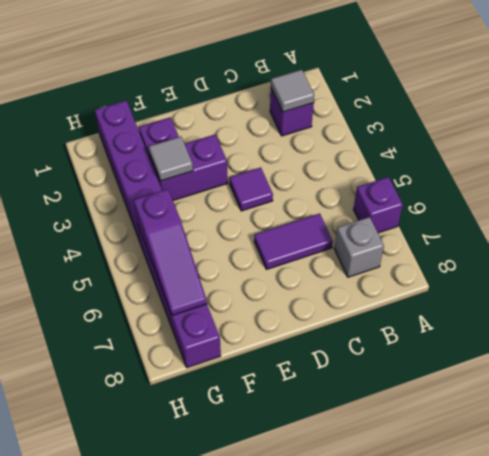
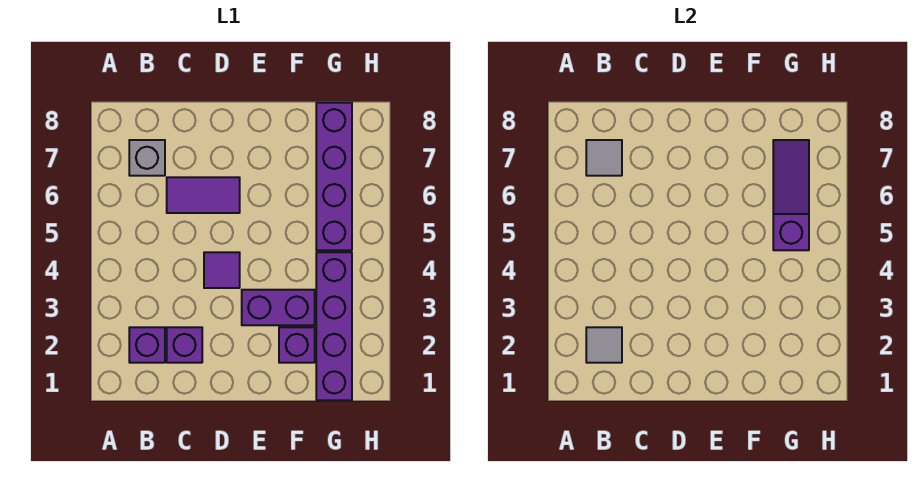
purple brick A6 level 1 -> purple brick C2 level 1
grey tile F3 level 2 -> grey tile B7 level 2

